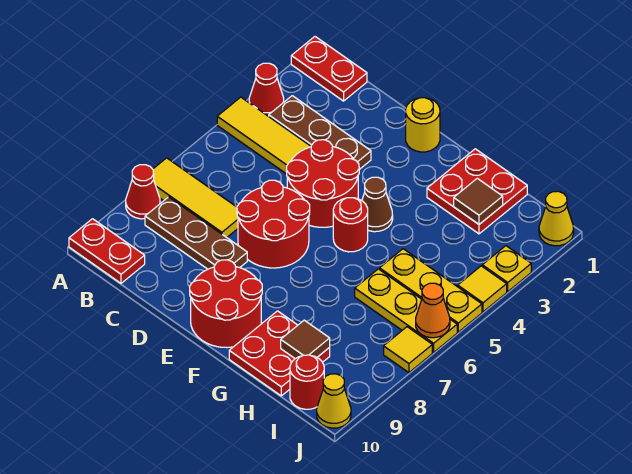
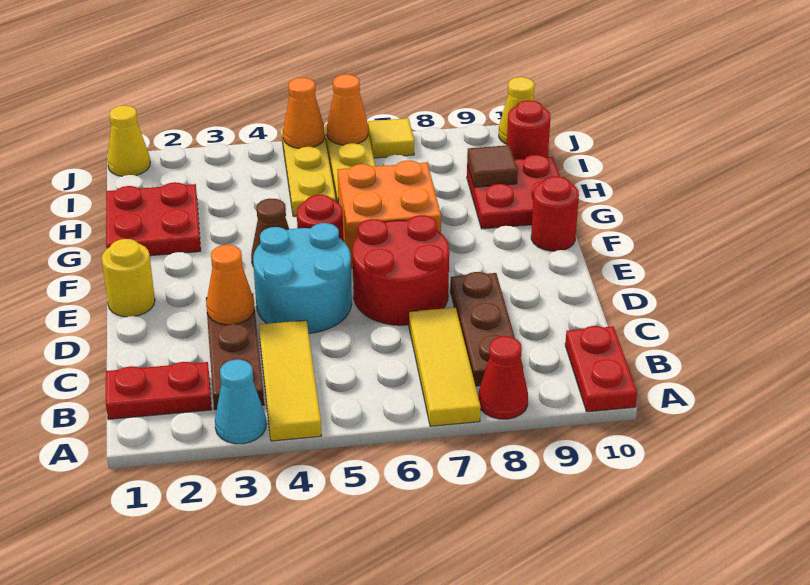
red plate A1:B1 level 1 -> red plate B1:B2 level 1
red cone A3 level 1 -> cyan cone A3 level 1
none -> orange cone D3 level 2
red round brick D4:E5 level 1 -> cyan round brick D4:E5 level 1
red round brick E9:F10 level 1 -> red round brick F10 level 1
none -> orange brick F6:G7 level 1
brown tile H2 level 2 -> none
yellow plate J3 level 1 -> none
yellow tile J4 level 1 -> none
none -> orange cone J5 level 2

